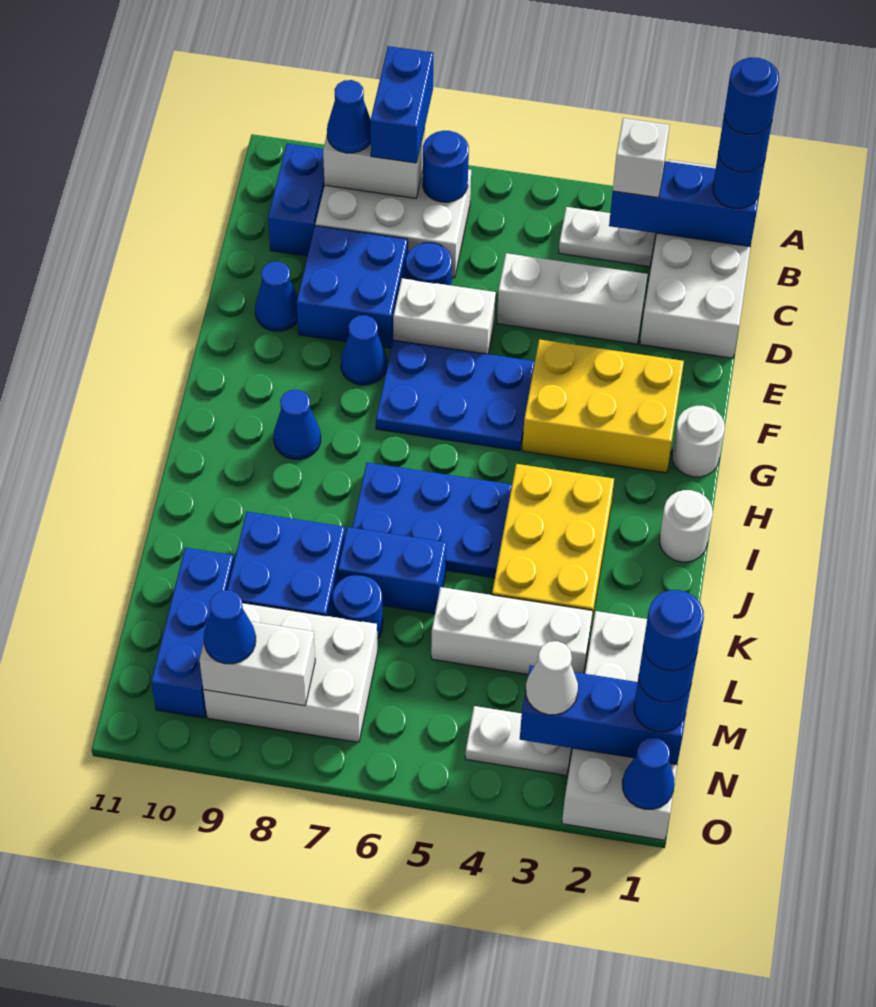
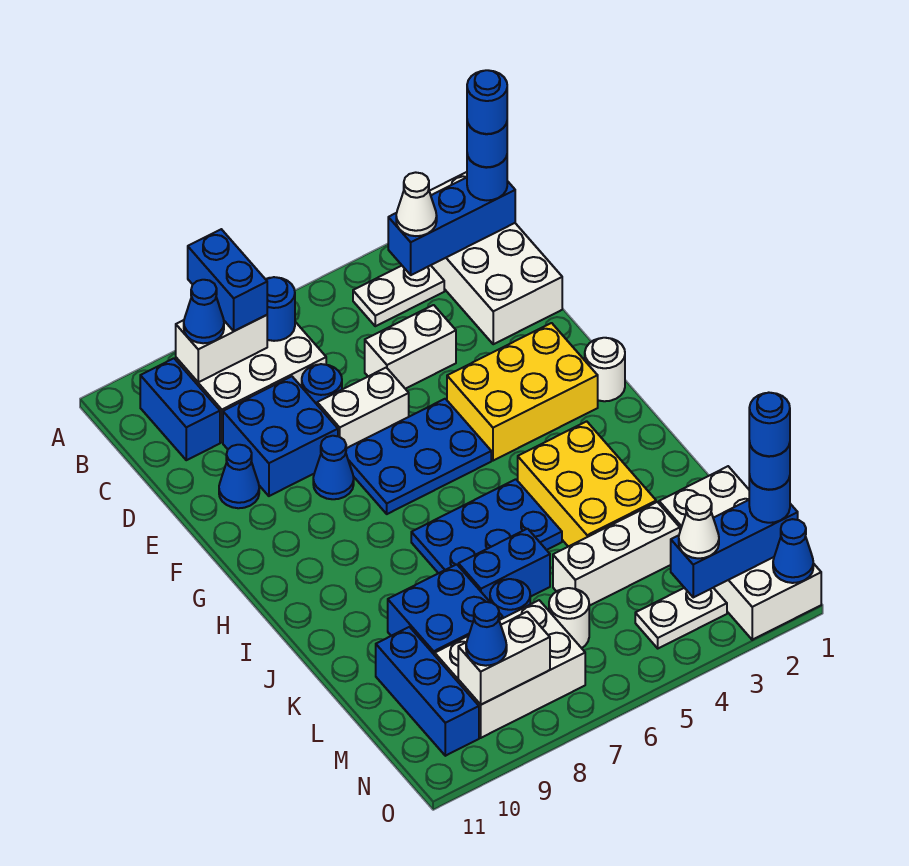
white brick B3 level 3 -> white cone B3 level 3
white brick D3:D5 level 1 -> white brick D4:D5 level 1
blue cone H9 level 1 -> none
white round brick I1 level 1 -> white round brick M6 level 1

